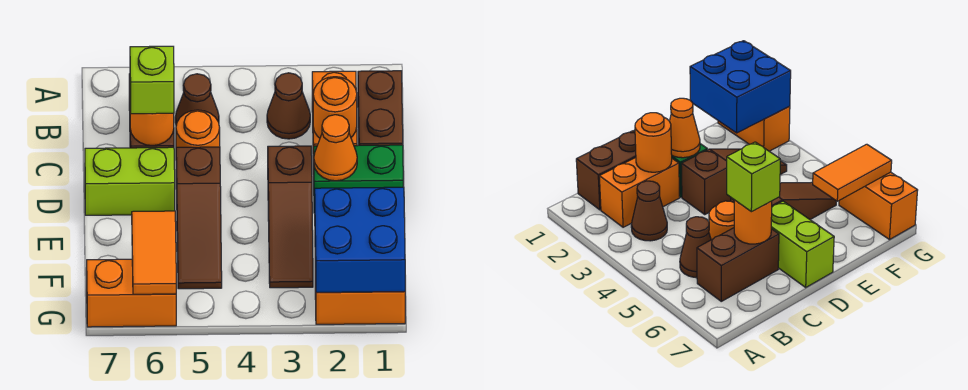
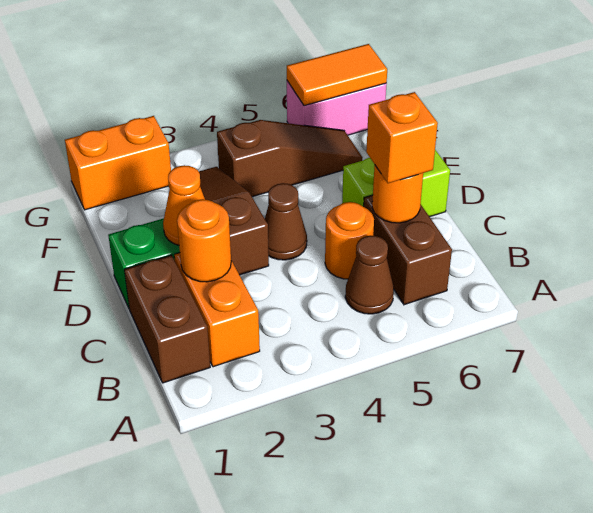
brown cone B3 level 1 -> brown cone D4 level 1
lime brick C6 level 3 -> orange brick C6 level 3
brown slope D5:F5 level 1 top D -> brown slope F4:F6 level 1 top 4
blue brick F1:G2 level 2 -> none
orange tile F6:G6 level 2 -> orange tile G6:G7 level 2
orange brick G6:G7 level 1 -> pink brick G6:G7 level 1

